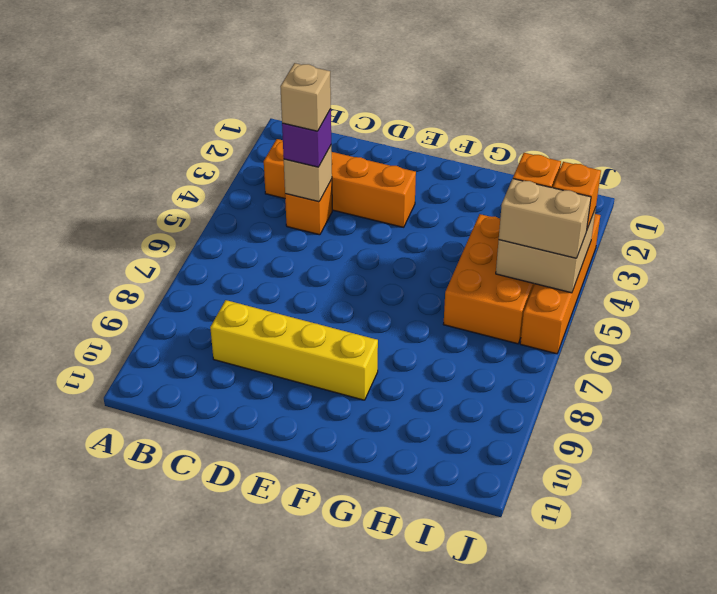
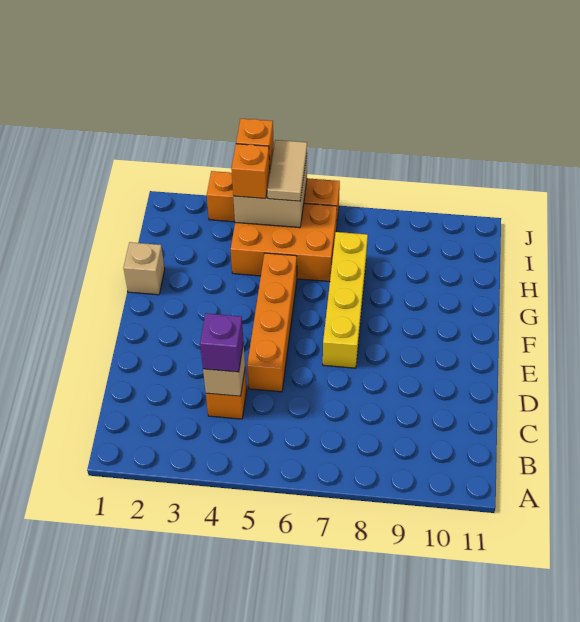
orange brick B3:E3 level 1 -> orange brick D5:G5 level 1
tan brick C4 level 4 -> tan brick G1 level 1
yellow brick C9:F9 level 1 -> yellow brick E7:H7 level 1
tan brick I5:J5 level 3 -> tan tile I5:J5 level 3

